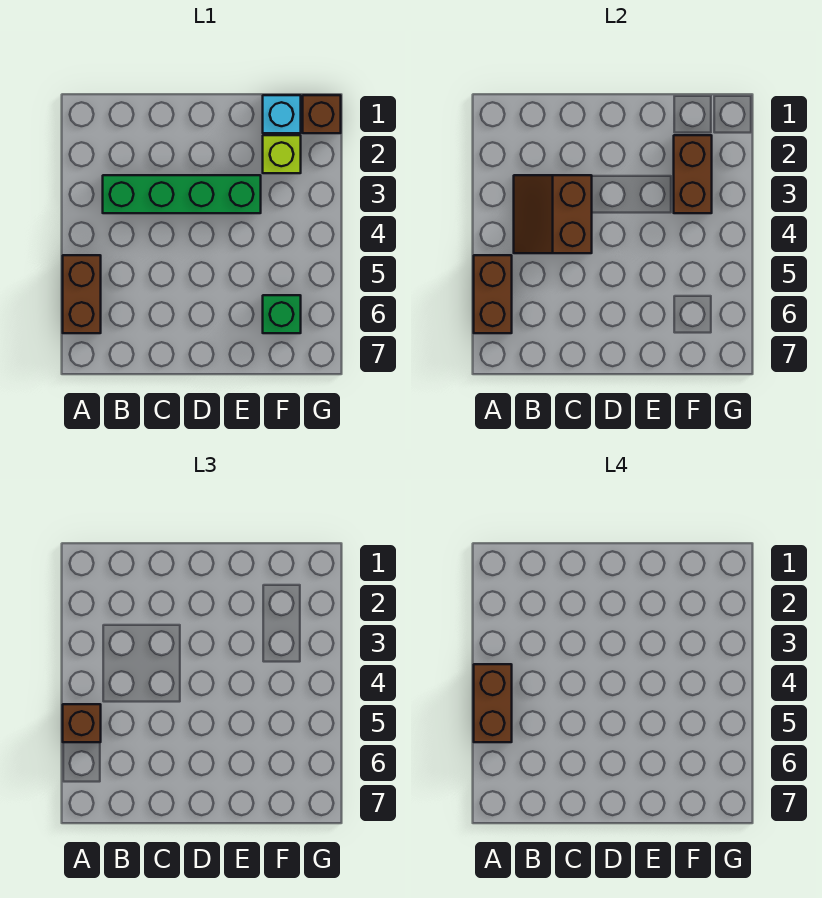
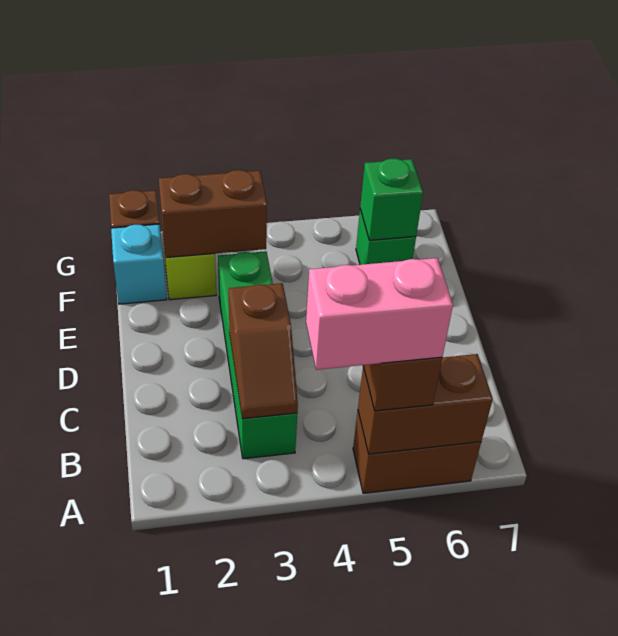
brown brick A4:A5 level 4 -> pink brick A4:A5 level 4
brown slope B3:C4 level 2 top C -> brown slope B3:C3 level 2 top C
none -> green brick F6 level 2

